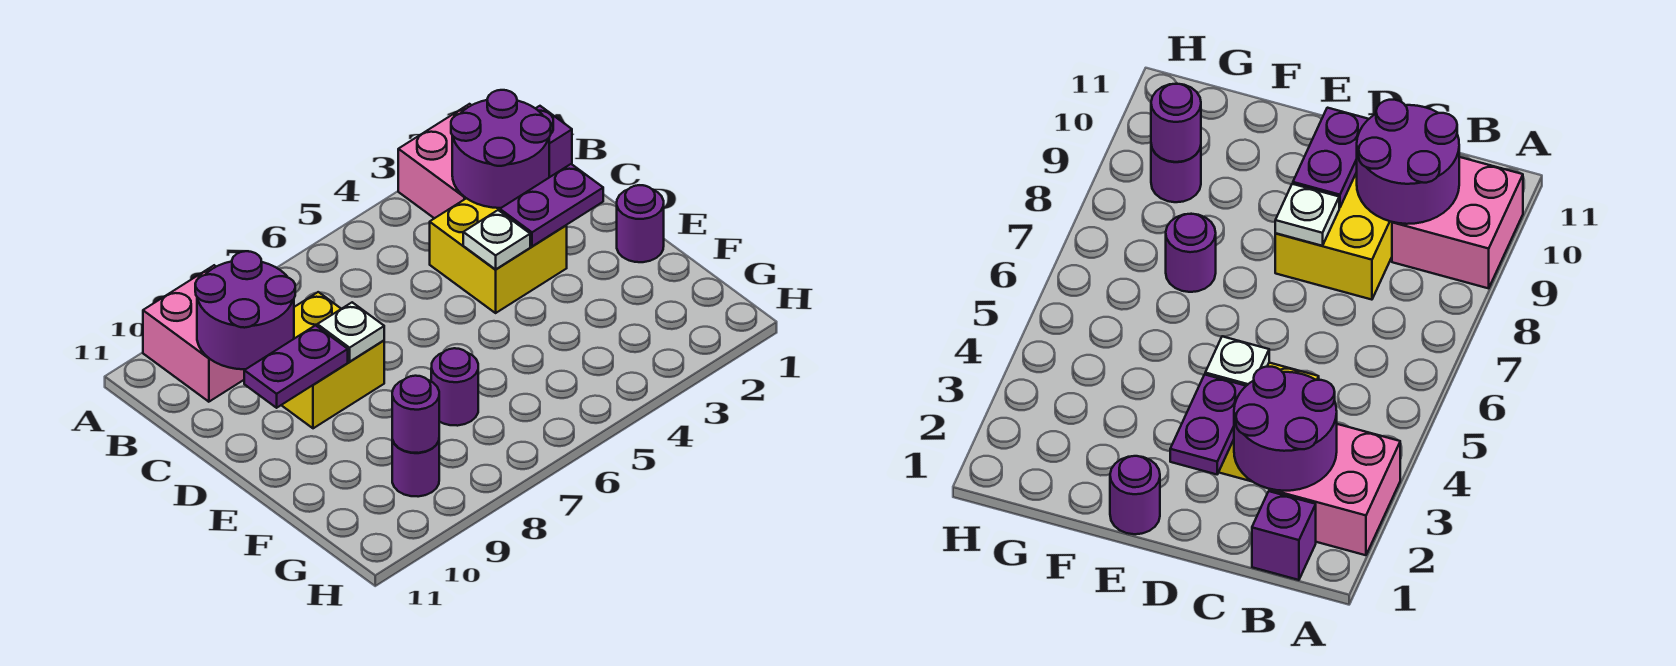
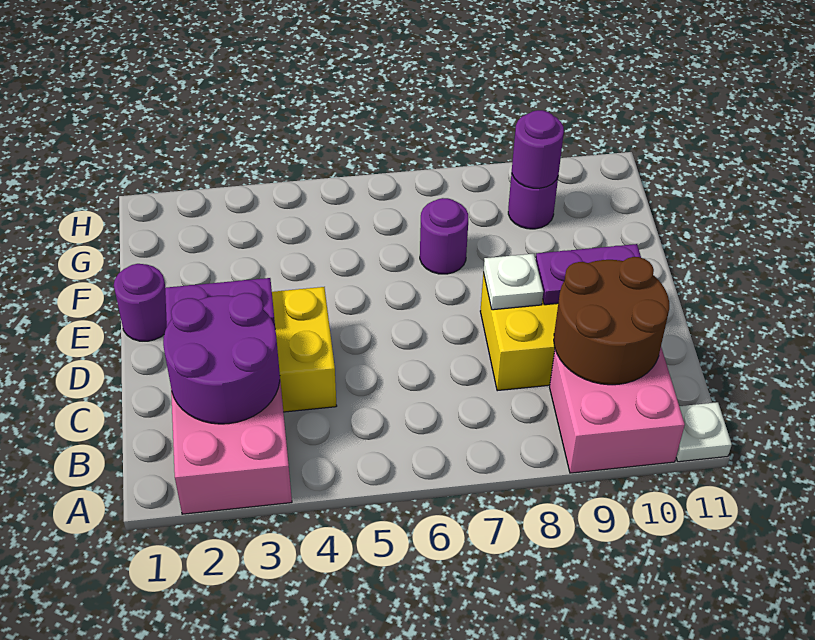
purple brick B1 level 1 -> none
purple round brick B9:C10 level 2 -> brown round brick B9:C10 level 2
white plate D4 level 2 -> white plate A11 level 1

